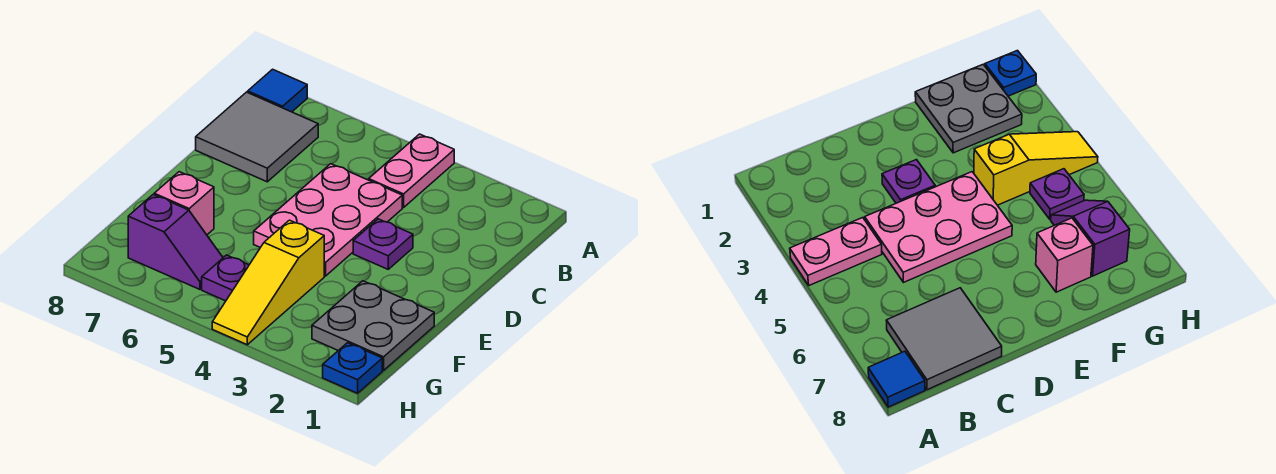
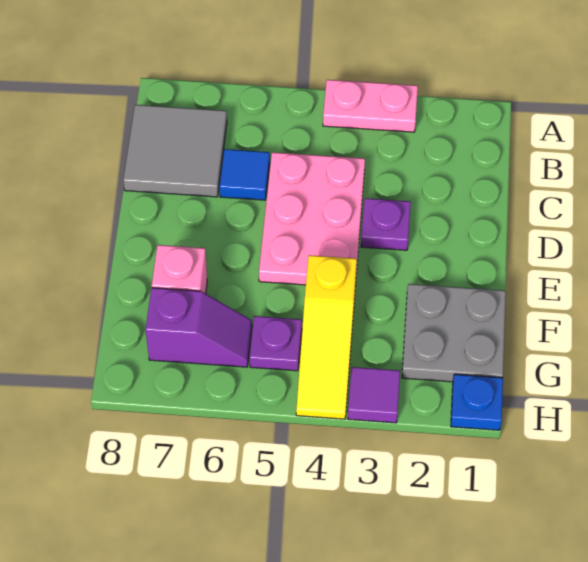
pink plate A4:B4 level 1 -> pink plate A3:A4 level 1
blue tile A8 level 1 -> blue tile C6 level 1
none -> purple tile H3 level 1

